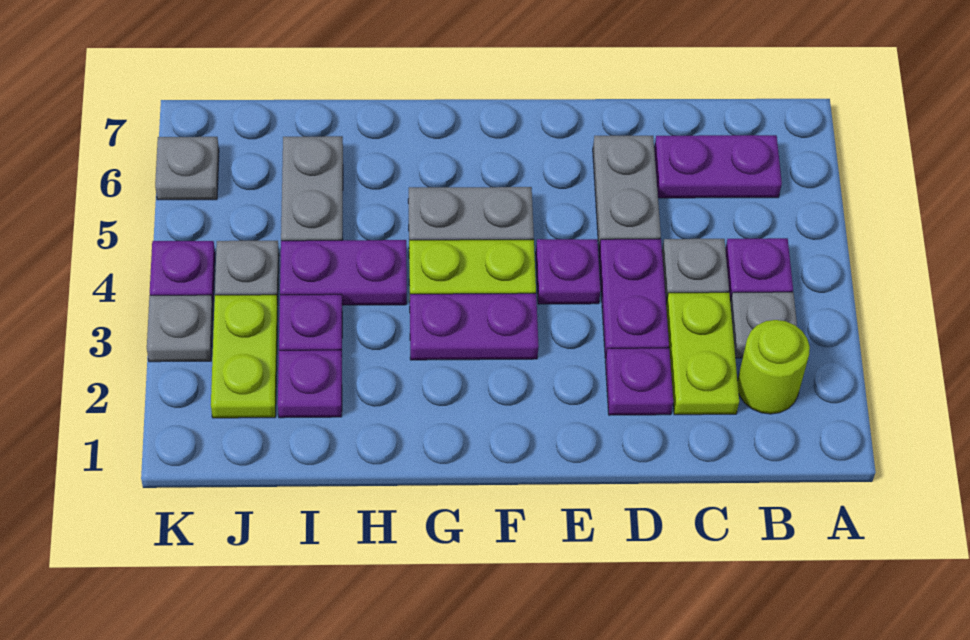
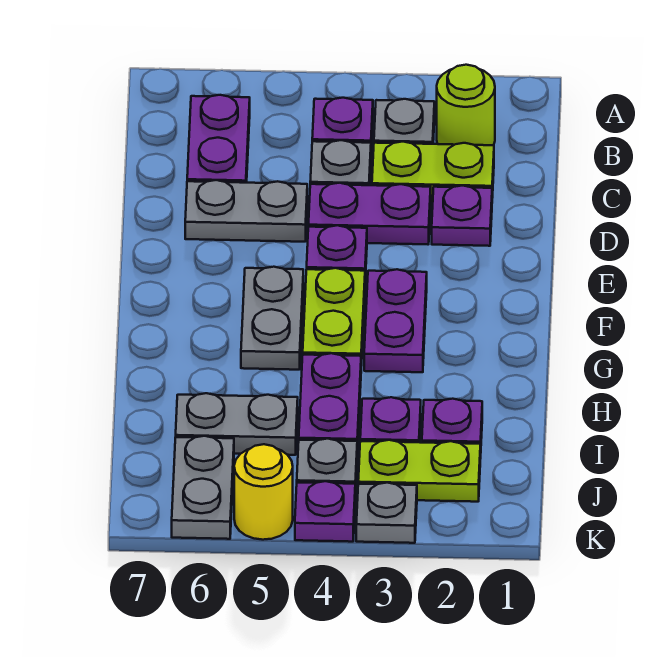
none -> yellow round brick K5 level 1
grey plate K6 level 1 -> grey plate J6:K6 level 1

